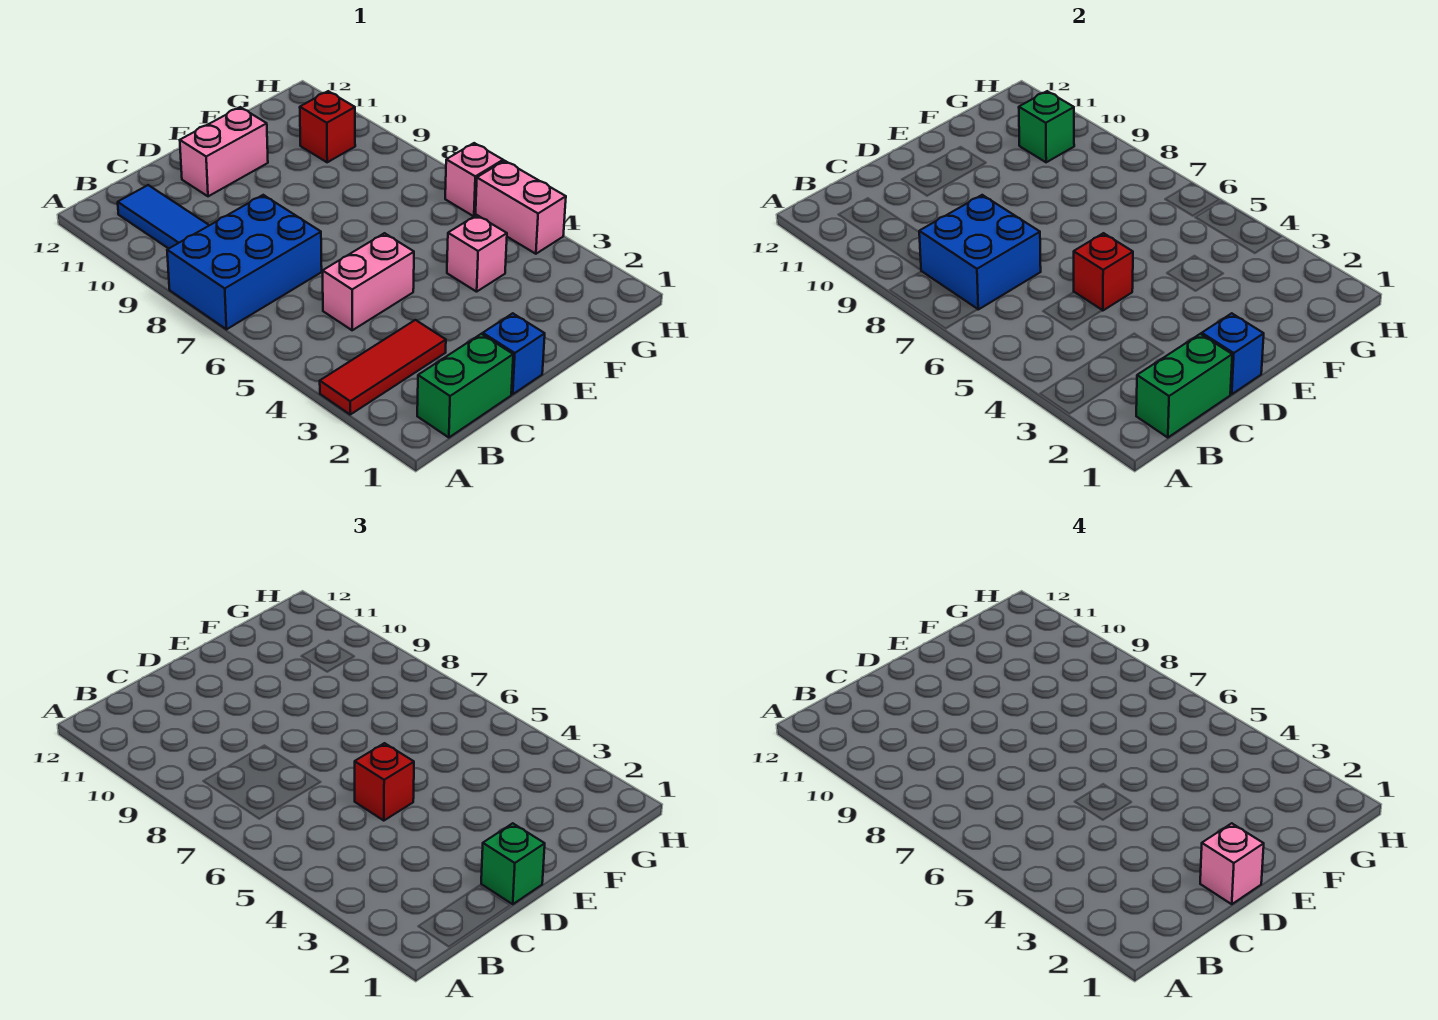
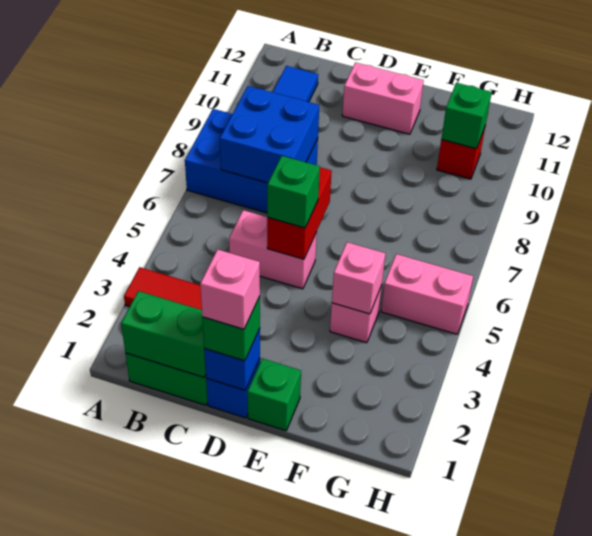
red brick D5 level 2 -> red brick D5:D6 level 2
red brick D5 level 3 -> green brick D5 level 3
none -> green brick E1 level 1
pink brick H4:H5 level 1 -> pink brick G5:H5 level 1
pink brick H6 level 1 -> pink brick F4 level 2

